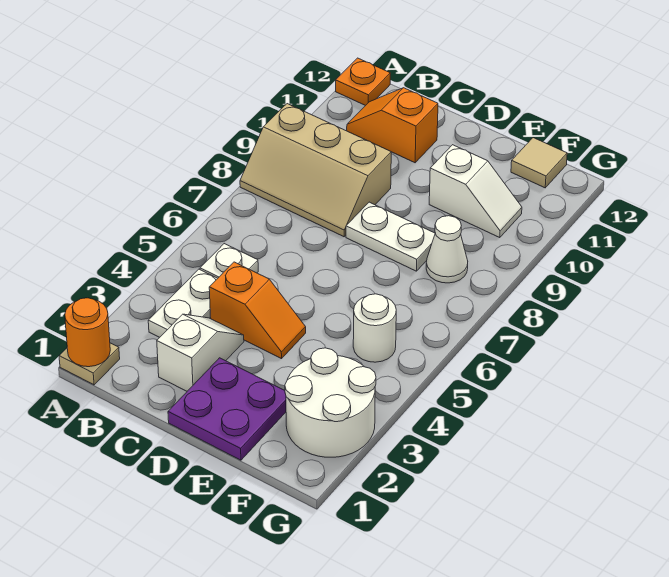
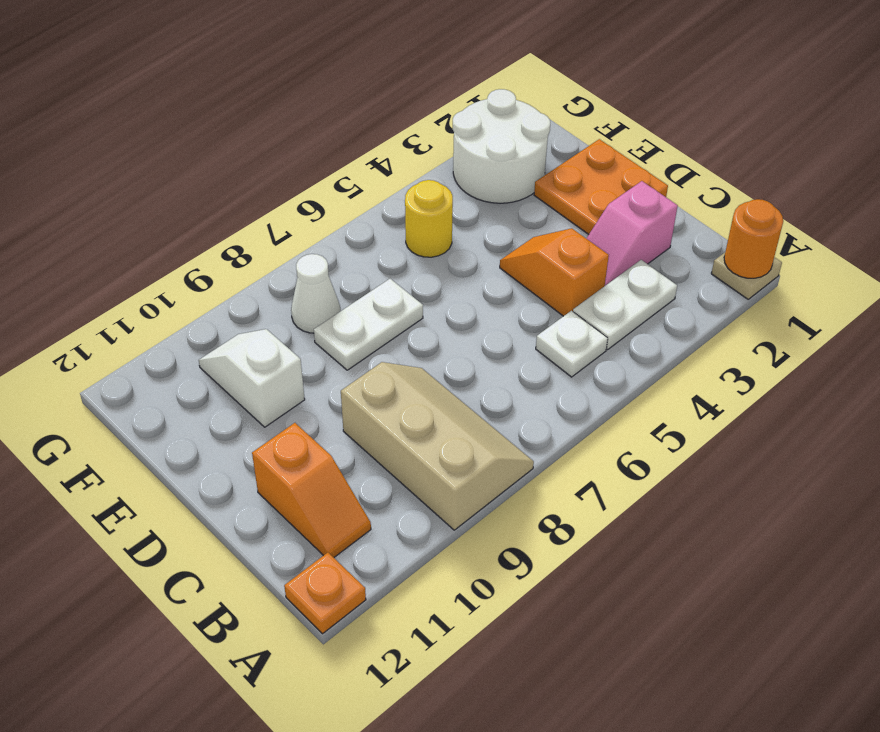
white slope C2:C3 level 1 top 2 -> pink slope C2:C3 level 1 top 2
purple plate D1:E2 level 1 -> orange plate D1:E2 level 1
white plate D8:E8 level 1 -> white plate E7:E8 level 1
white round brick F5 level 1 -> yellow round brick F5 level 1
tan tile F12 level 1 -> none

